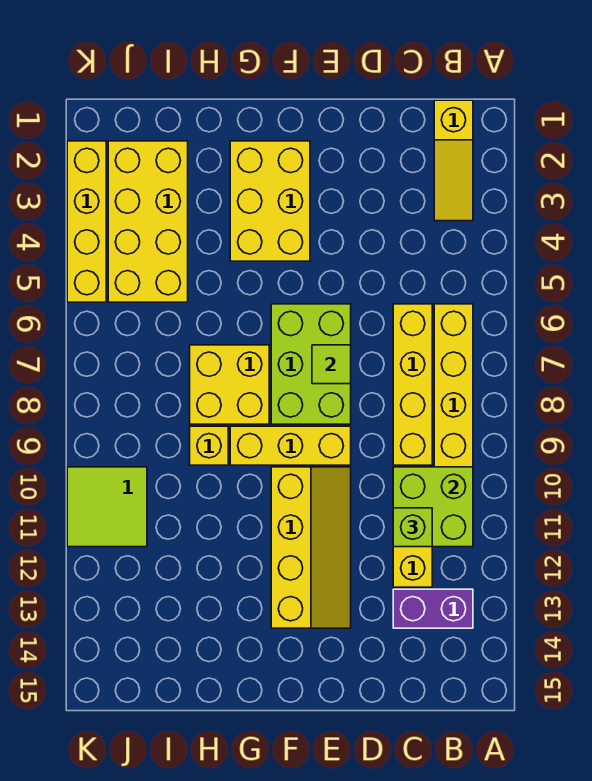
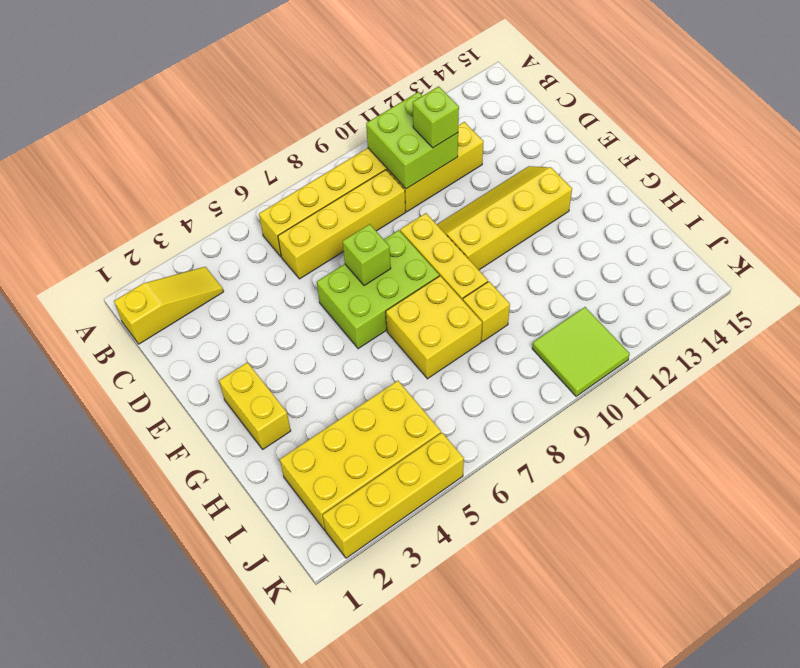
purple brick B13:C13 level 1 -> none
lime tile E7 level 2 -> lime brick E7 level 2
yellow brick F2:G4 level 1 -> yellow brick F2:G2 level 1

